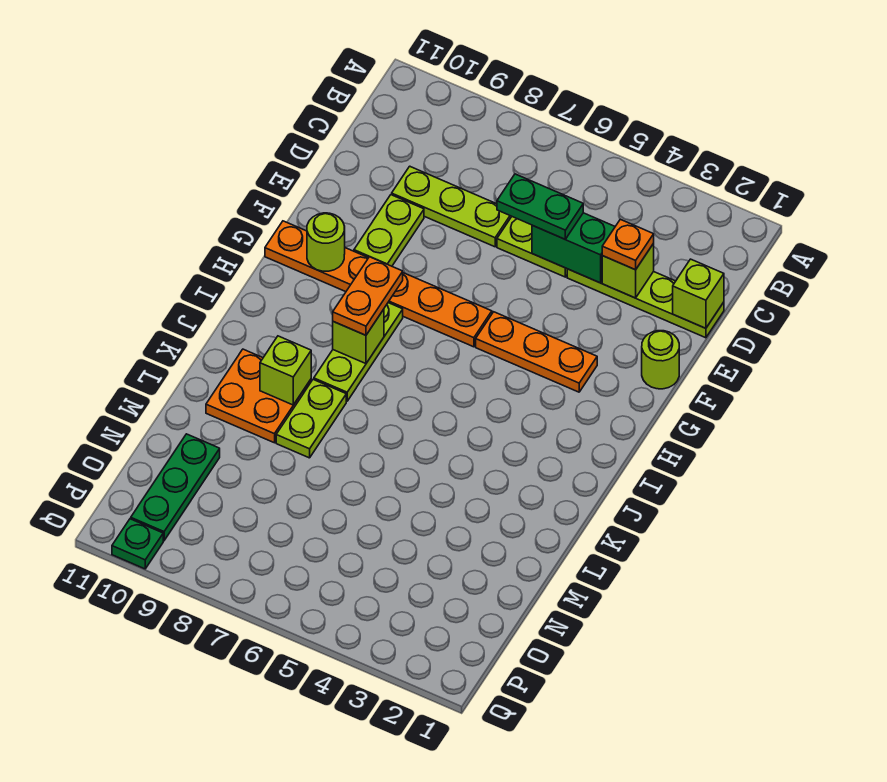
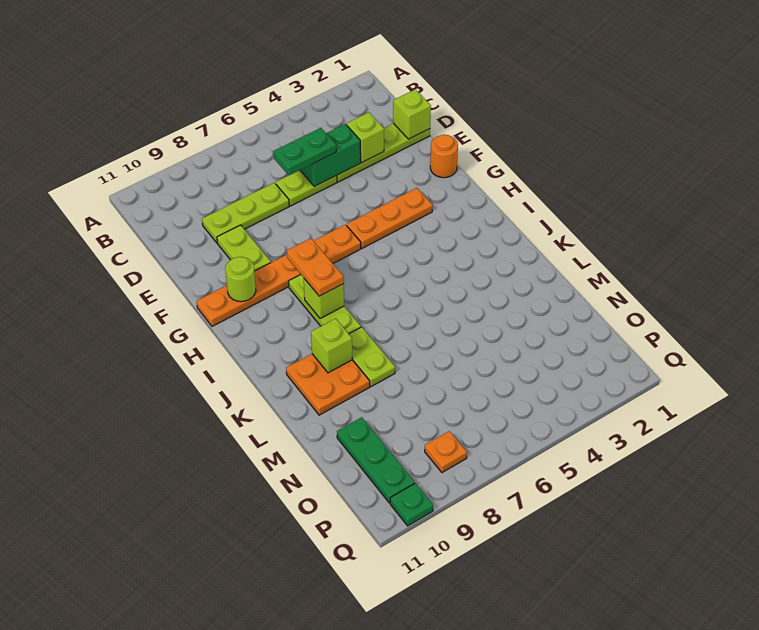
orange plate D3 level 3 -> orange plate P8 level 1
lime round brick F1 level 1 -> orange round brick F1 level 1

